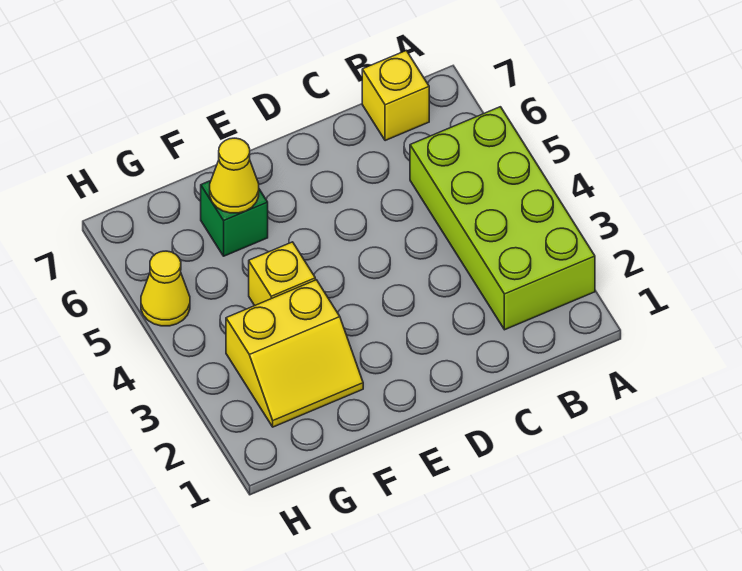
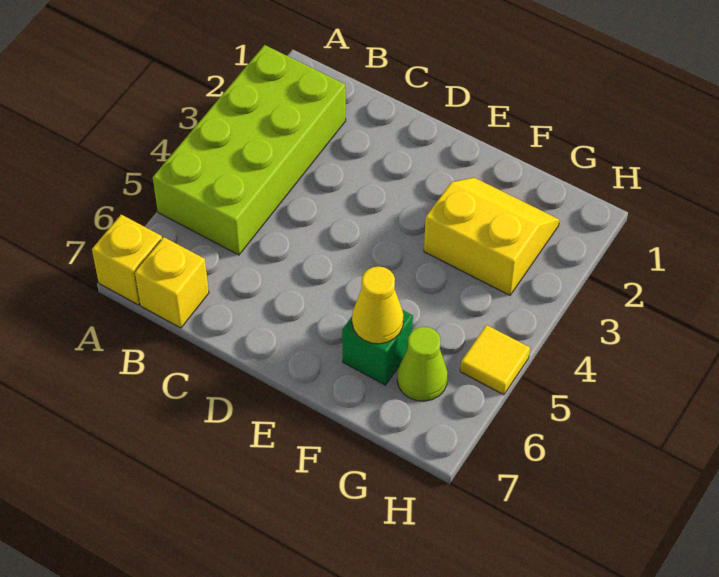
yellow brick F4 level 1 -> yellow brick A7 level 1
none -> lime cone G6 level 1
yellow cone H5 level 1 -> yellow tile H5 level 1

